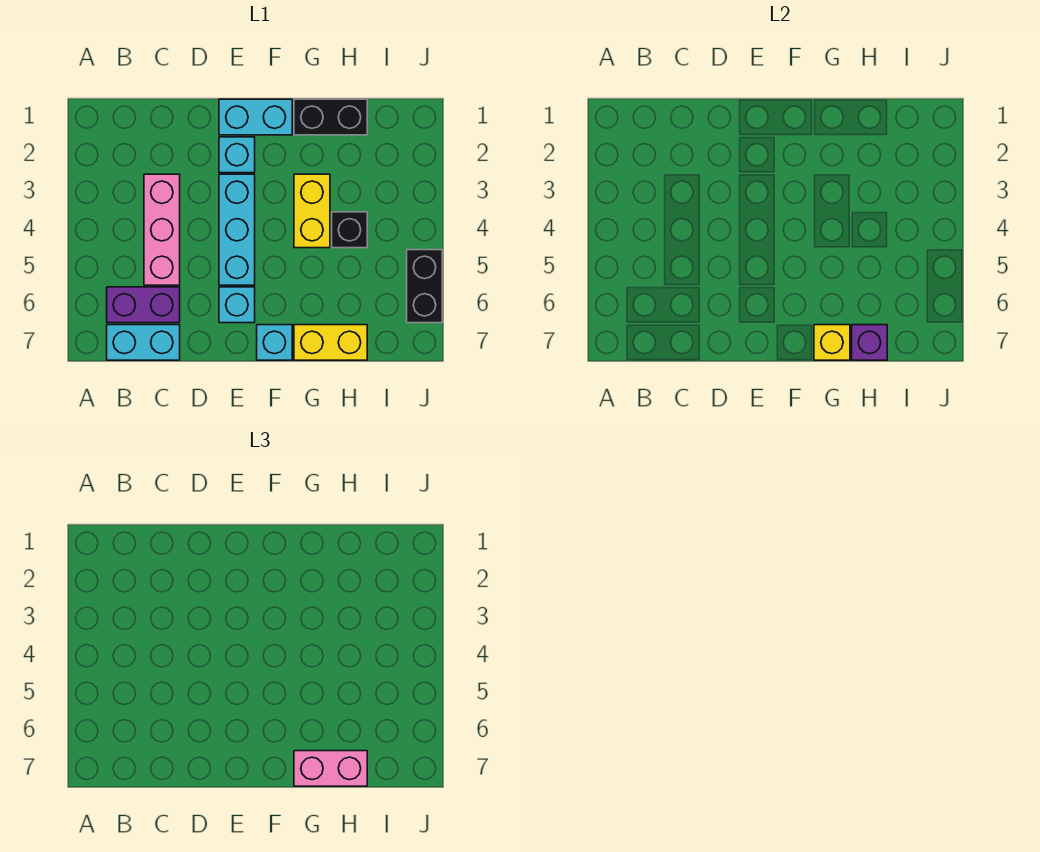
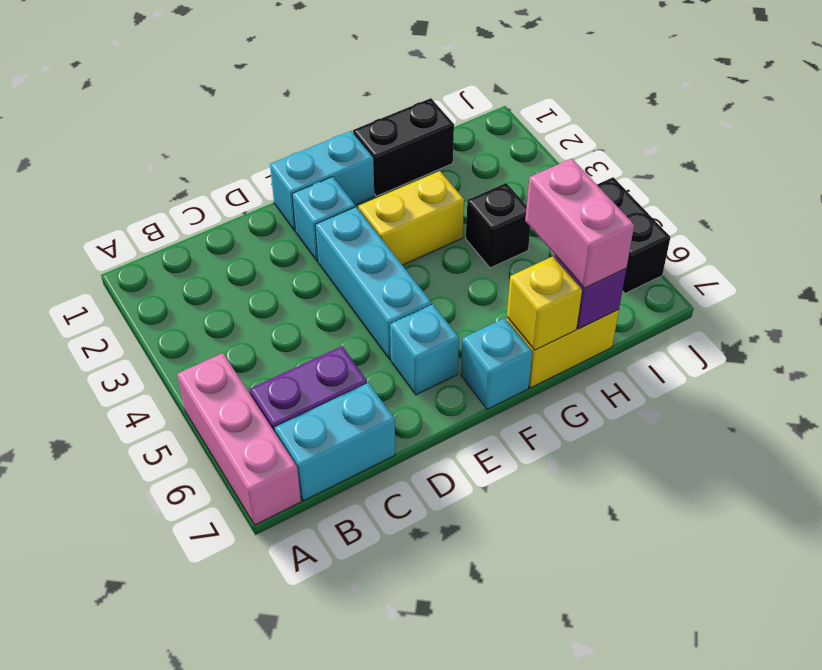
pink brick C3:C5 level 1 -> pink brick A5:A7 level 1
yellow brick G3:G4 level 1 -> yellow brick F3:G3 level 1
pink brick G7:H7 level 3 -> pink brick H6:H7 level 3

